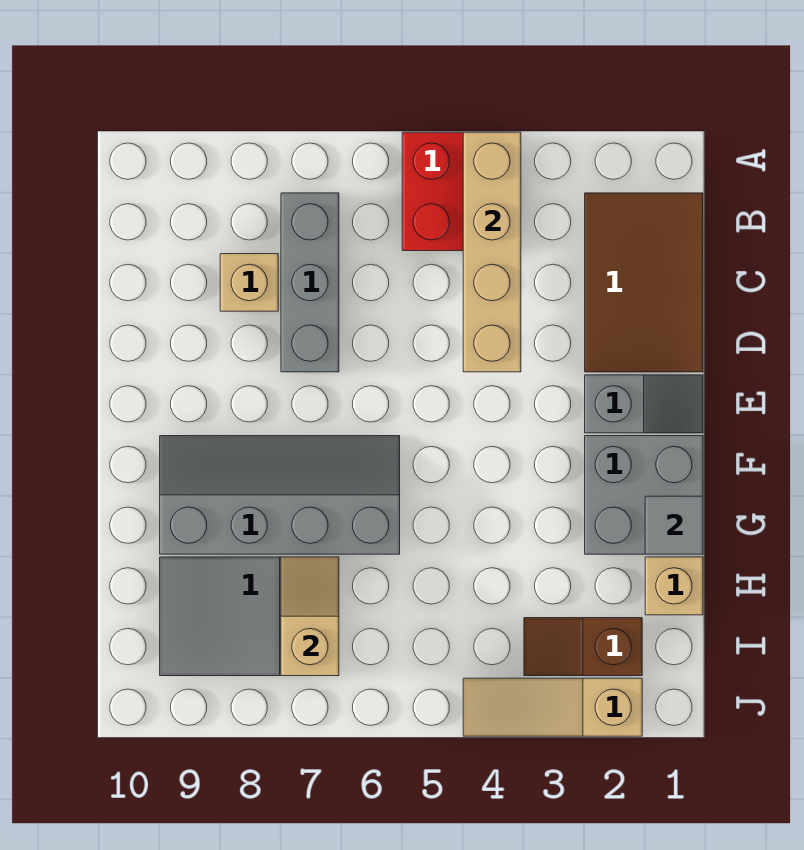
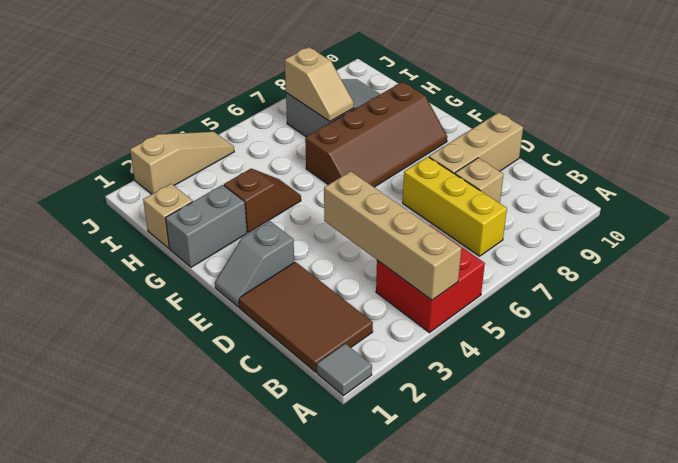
grey brick B7:D7 level 1 -> yellow brick B7:D7 level 1
none -> tan brick D8:D10 level 1
grey brick F1:G2 level 1 -> grey brick G1:G2 level 1
grey slope F6:G9 level 1 top G -> brown slope F6:G9 level 1 top G
grey tile G1 level 2 -> grey tile A1 level 1
brown slope I2:I3 level 1 top 2 -> brown slope G3:G4 level 1 top 3

